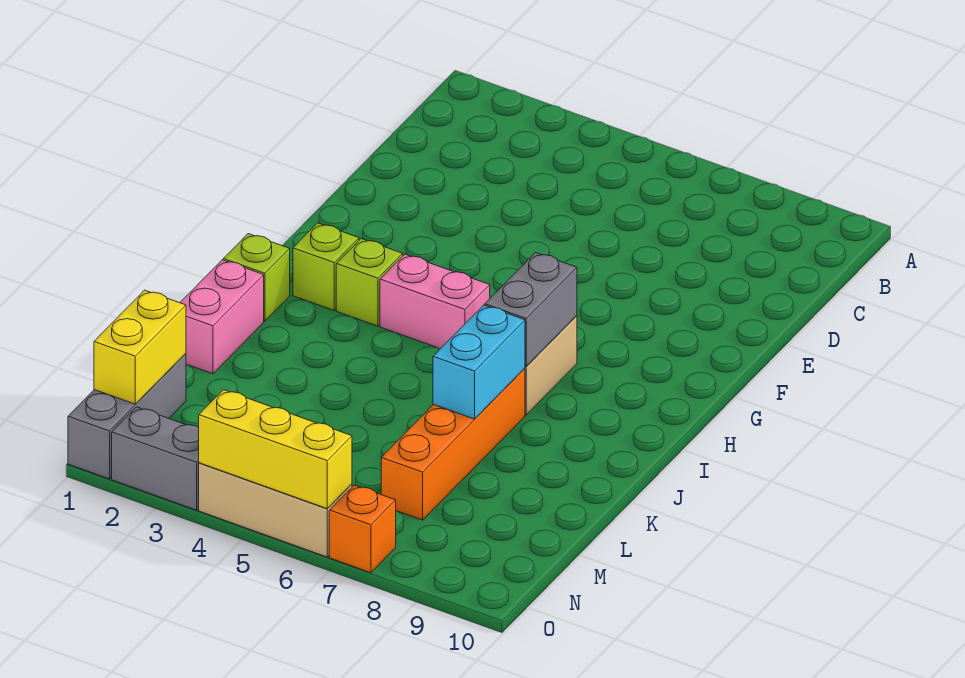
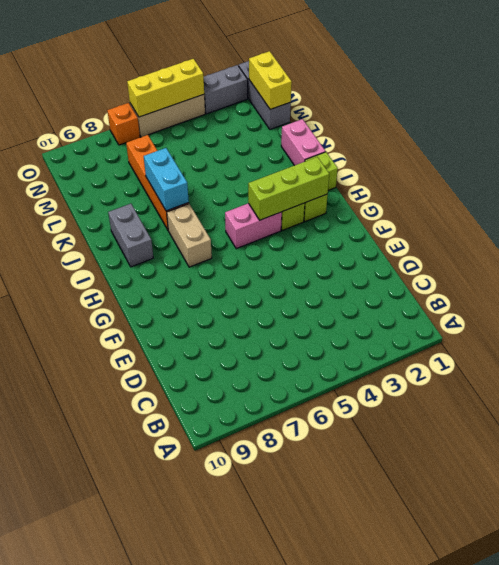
none -> lime brick H2:H4 level 2
grey brick H7:I7 level 2 -> grey brick I9:J9 level 1

